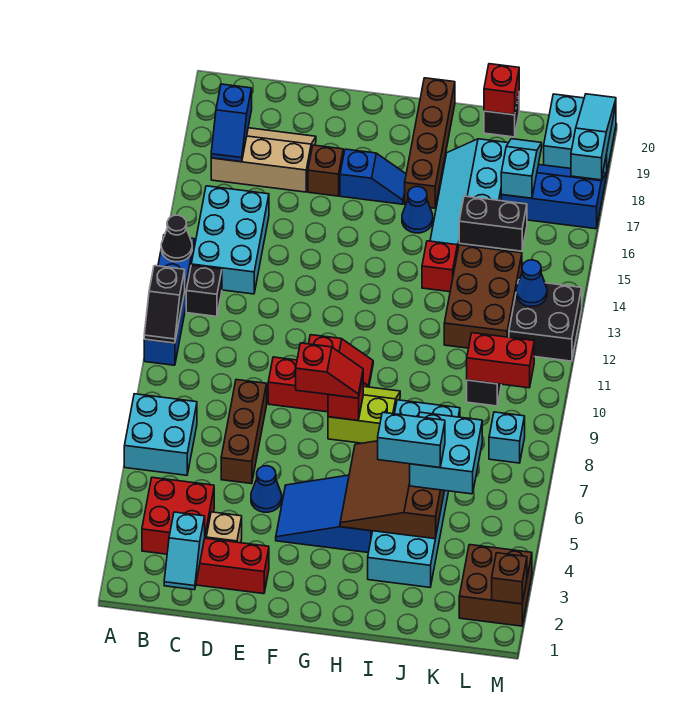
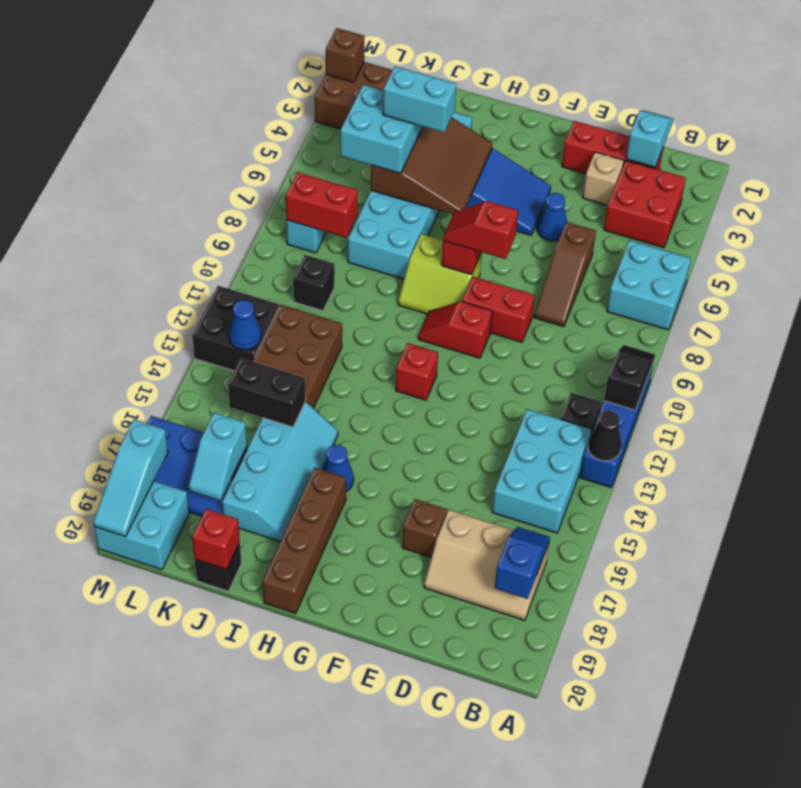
brown brick D6:D8 level 1 -> brown slope D6:D8 level 1 top 6
blue slope F17:G17 level 1 top F -> none
red brick I14 level 1 -> red brick G12 level 1
red brick K10:L10 level 2 -> red brick K8:L8 level 2

